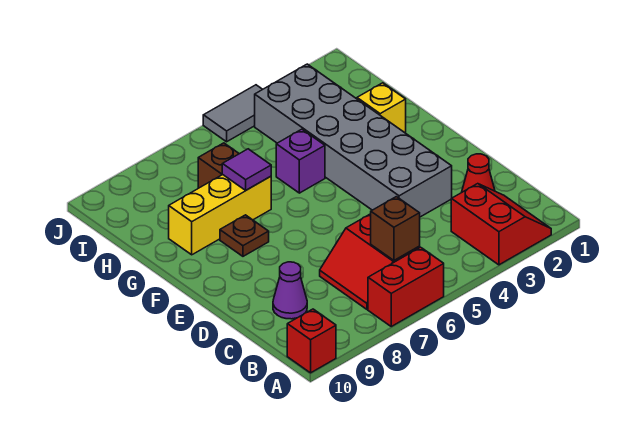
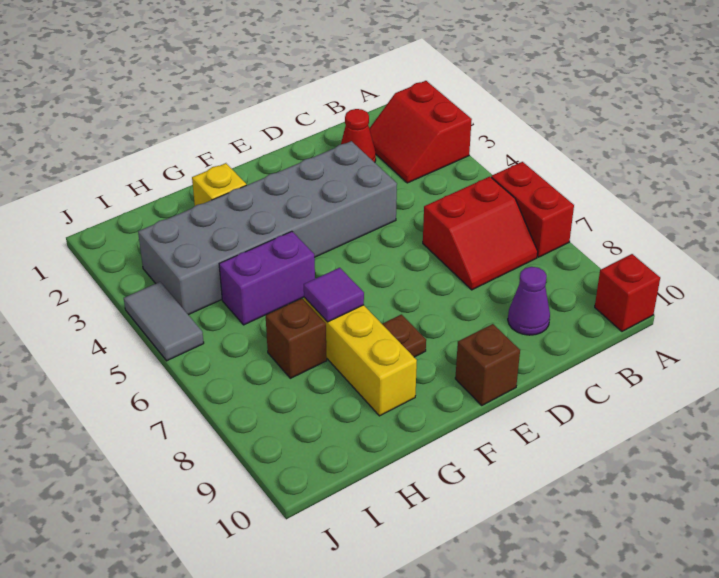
red slope A2:B3 level 1 top 3 -> red slope A2:B3 level 1 top A
brown brick B6 level 2 -> brown brick E10 level 1
purple brick G5 level 1 -> purple brick G5:H5 level 1

